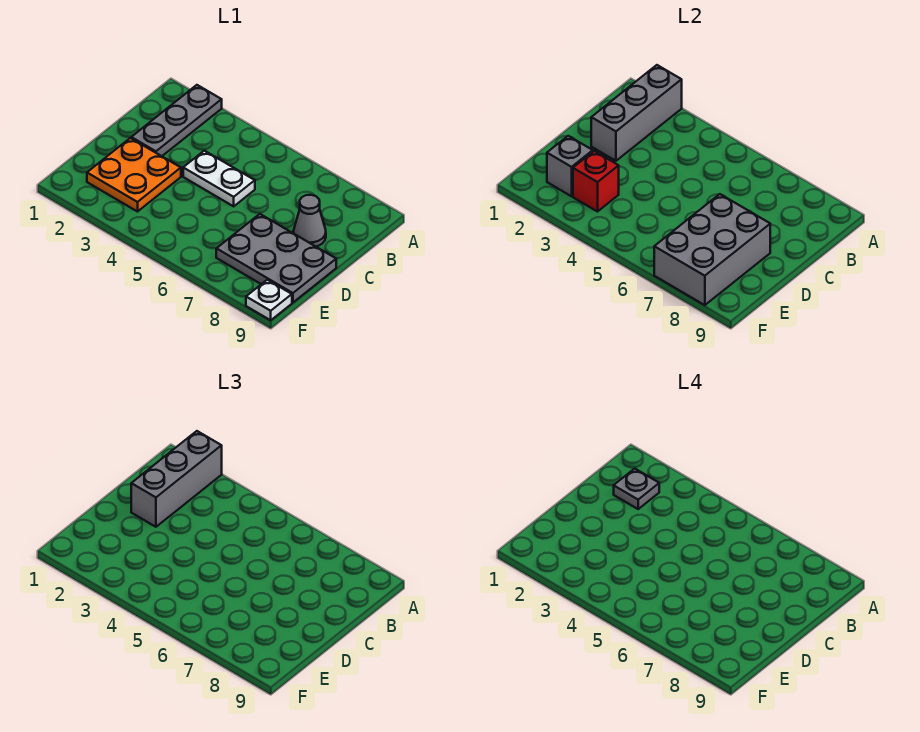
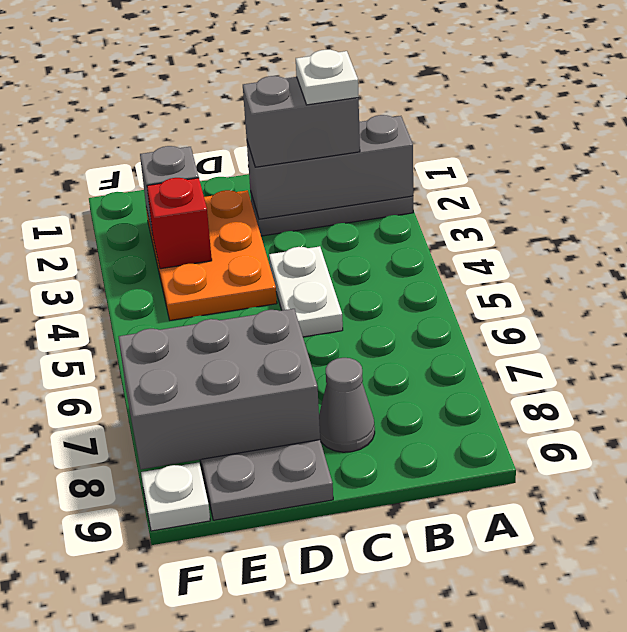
grey brick A2:C2 level 3 -> grey brick B2:C2 level 3
grey plate B2 level 4 -> white plate B2 level 4
orange plate D2:E3 level 1 -> orange plate D2:E4 level 1

